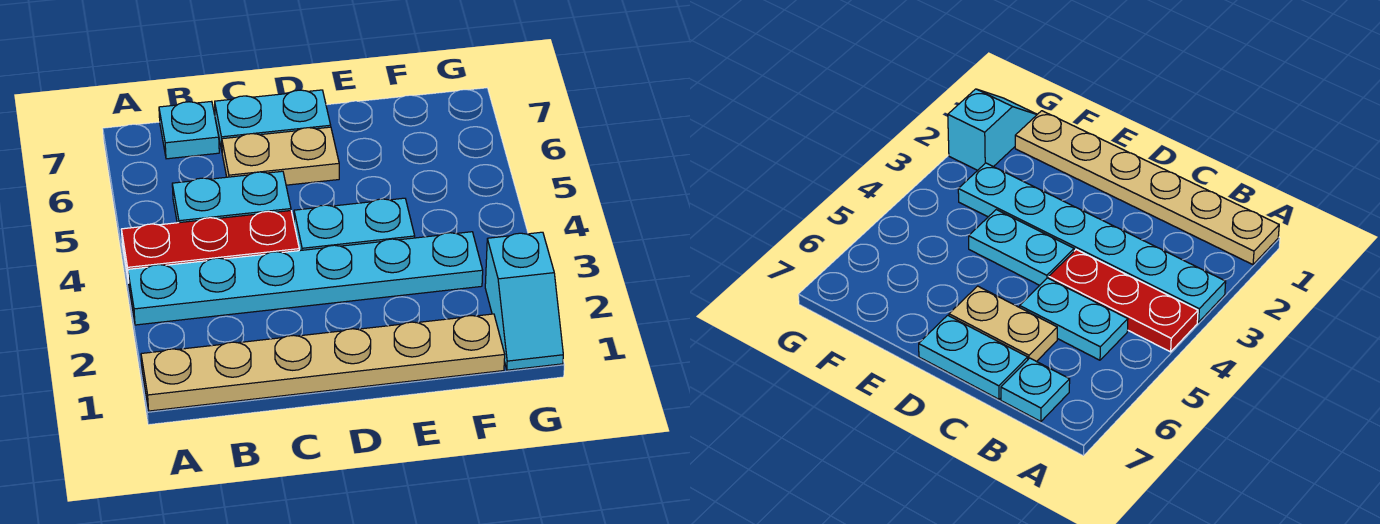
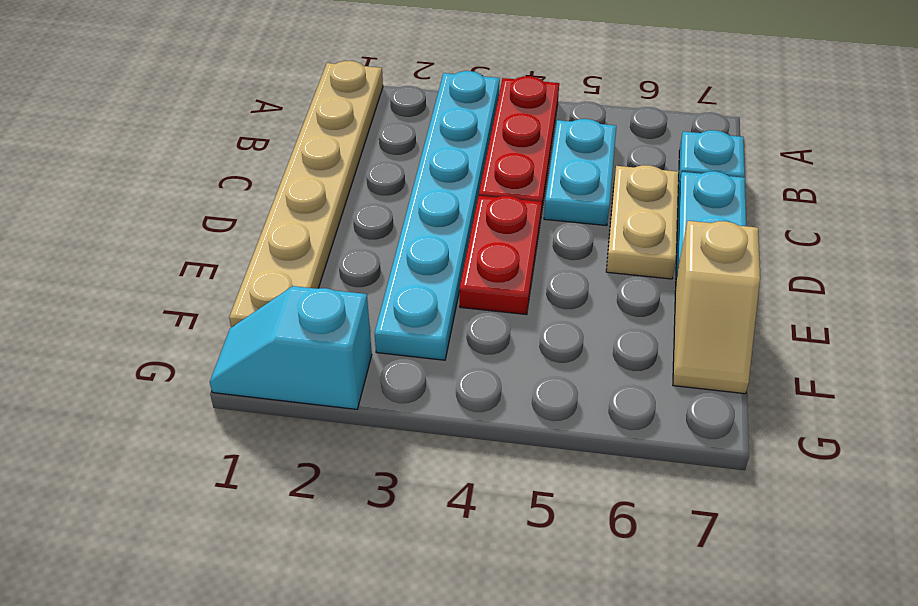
cyan plate D4:E4 level 1 -> red plate D4:E4 level 1
none -> tan slope E7:F7 level 1 top E

